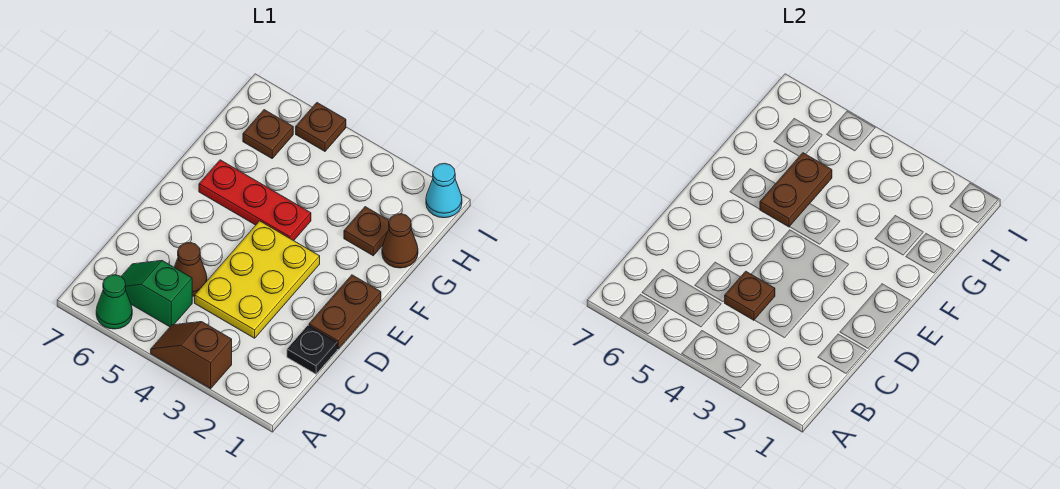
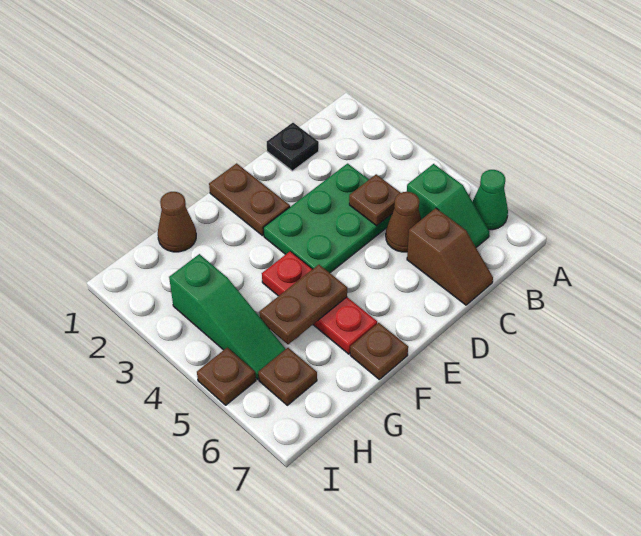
brown slope A3:A4 level 1 top 3 -> brown slope C6:C7 level 1 top 6
yellow plate C3:E4 level 1 -> green plate C3:E4 level 1
brown plate D1:E1 level 1 -> brown plate E1:E2 level 1
brown plate G2 level 1 -> brown plate F7 level 1
none -> green slope H3:H5 level 1 top 3
cyan cone I1 level 1 -> none

